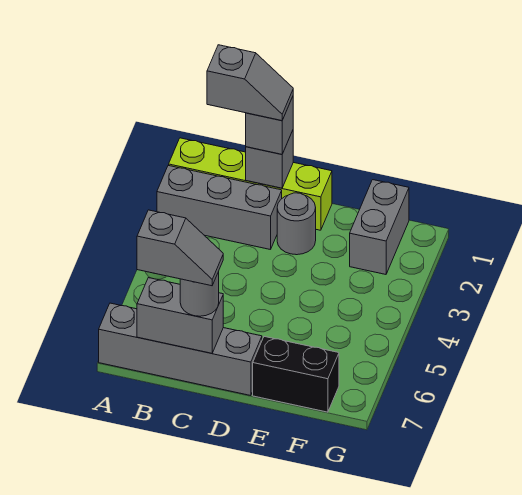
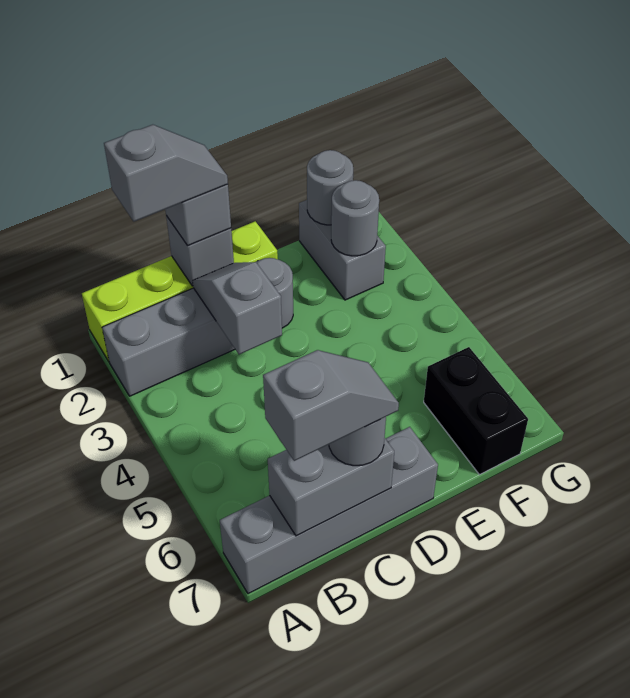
none -> grey slope C2:C3 level 2 top 3
black brick E7:F7 level 1 -> black brick F6:F7 level 1
none -> grey round brick F1 level 2
none -> grey round brick F2 level 2

